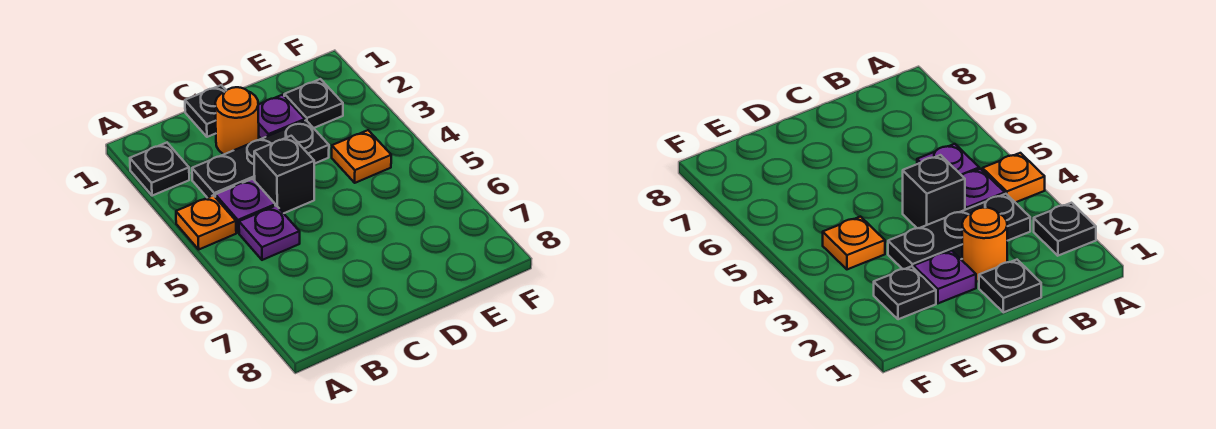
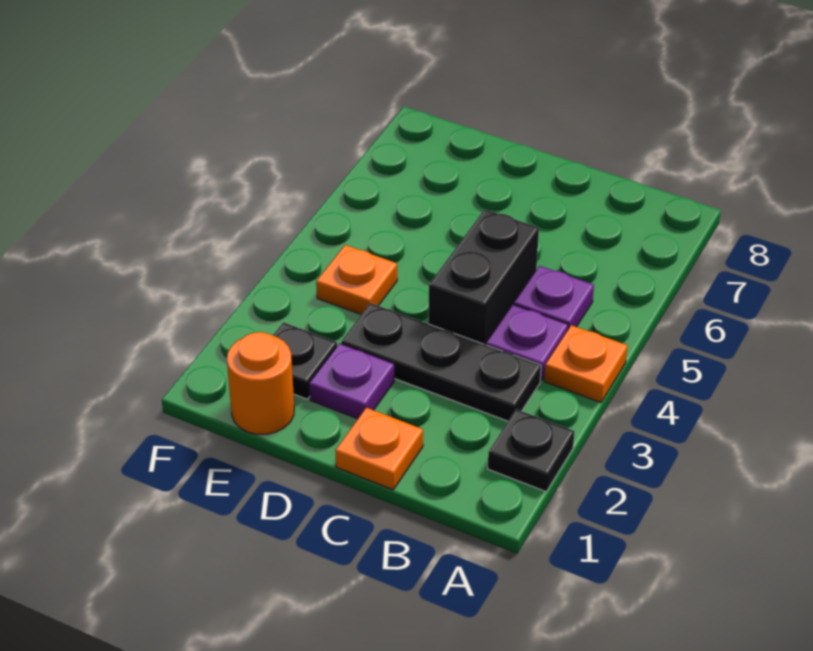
black plate C1 level 1 -> orange plate C1 level 1
orange round brick C2 level 1 -> orange round brick E1 level 1
black brick C4 level 1 -> black brick C4:C5 level 1

